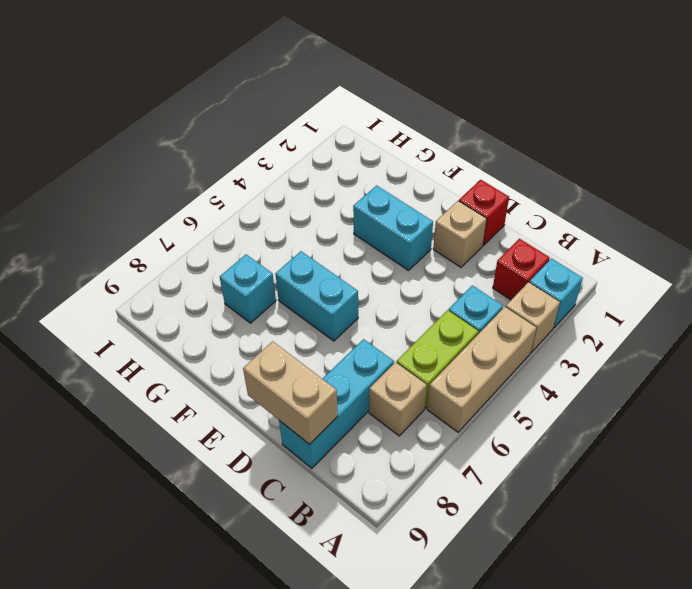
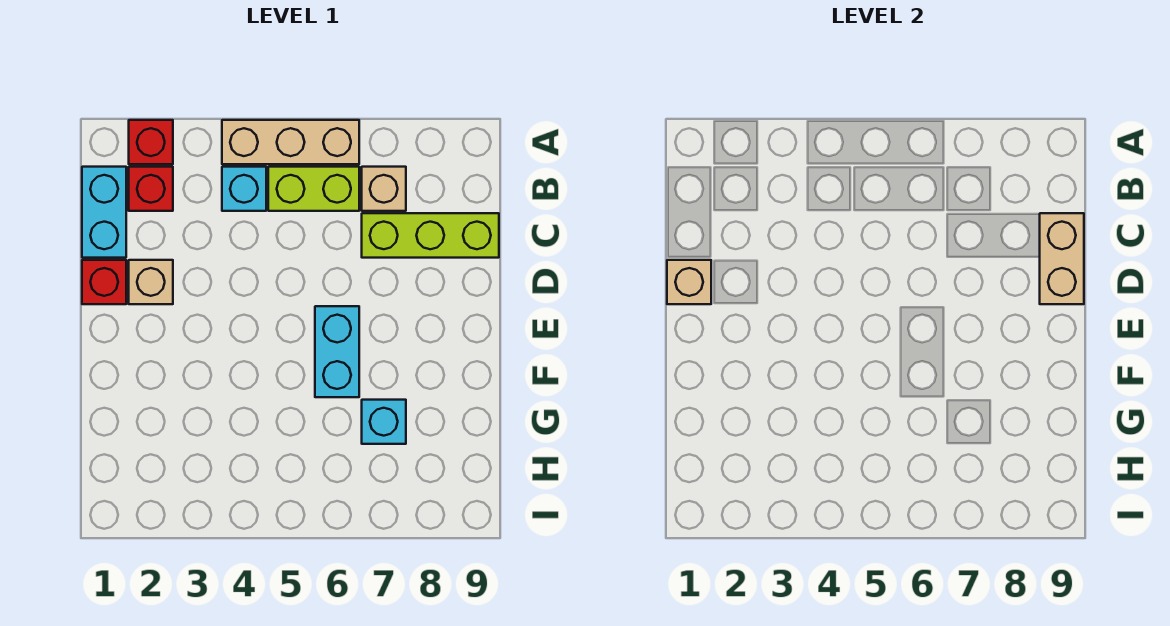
cyan brick A2 level 1 -> red brick A2 level 1
tan brick A3 level 1 -> tan brick D1 level 2
cyan brick C7:C9 level 1 -> lime brick C7:C9 level 1
cyan brick E3:F3 level 1 -> cyan brick B1:C1 level 1

